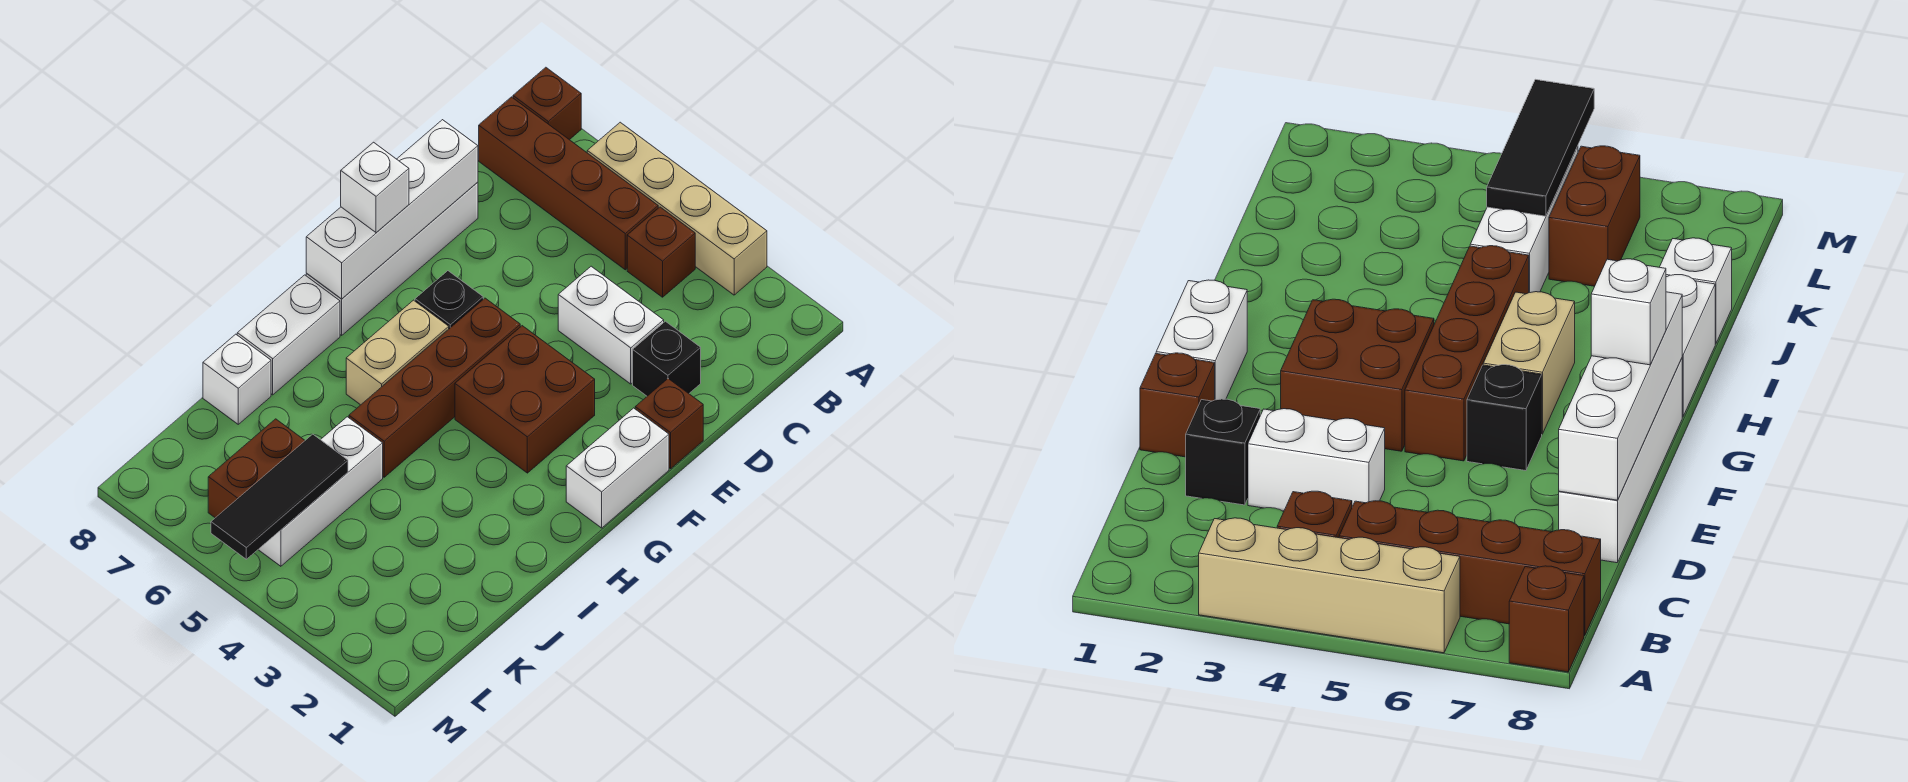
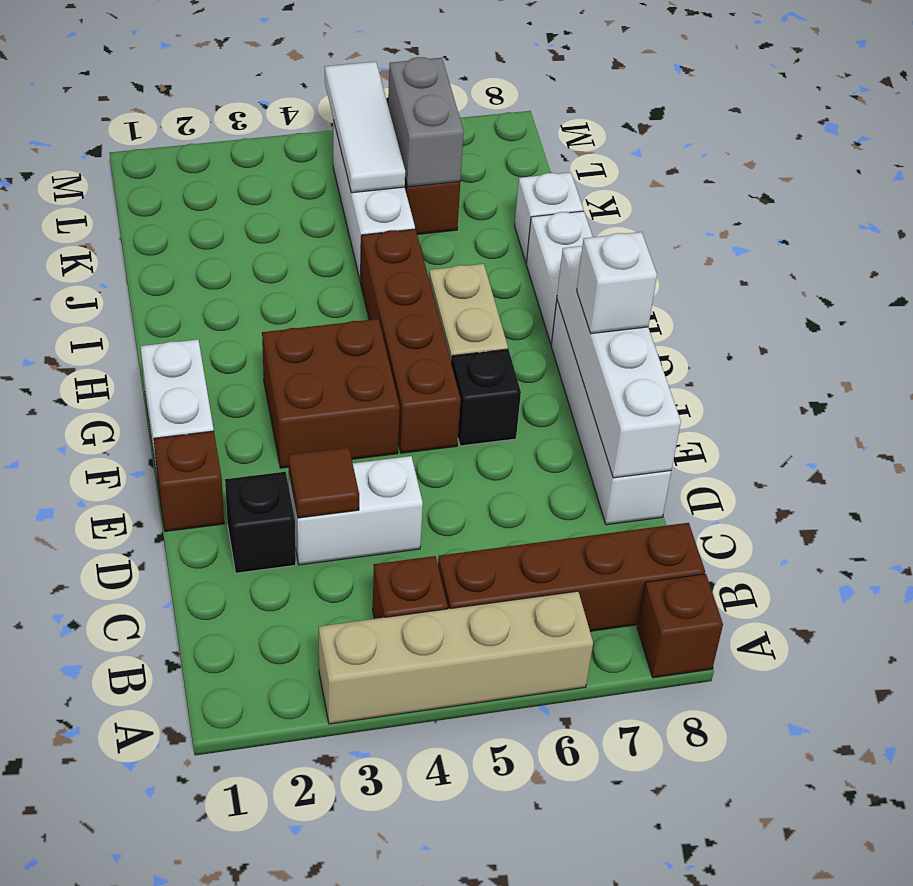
none -> brown tile D3 level 2
black tile K5:M5 level 2 -> white tile K5:M5 level 2
none -> grey brick K6:L6 level 2

